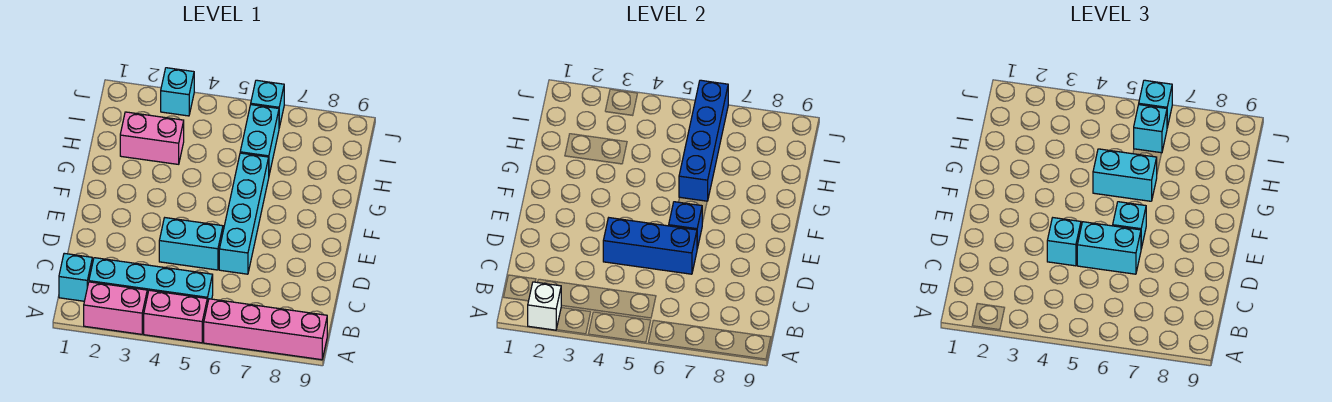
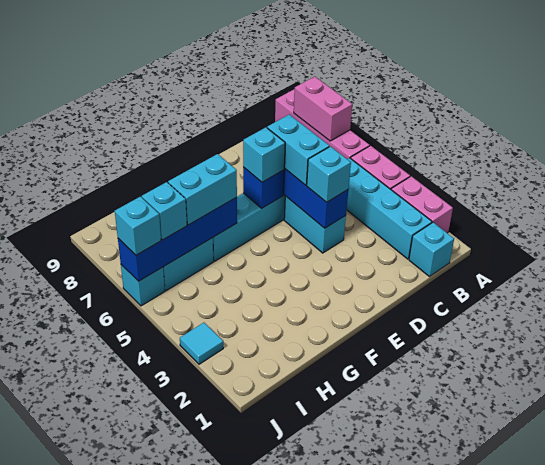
white brick A2 level 2 -> none
cyan brick G5:G6 level 3 -> cyan brick G6:H6 level 3
pink brick H2:H3 level 1 -> pink brick A7:A8 level 2
cyan brick J3 level 1 -> cyan tile J3 level 1

